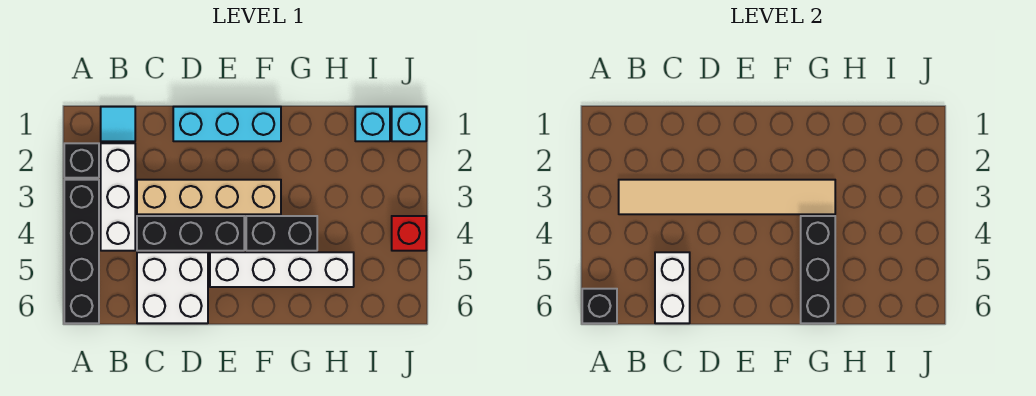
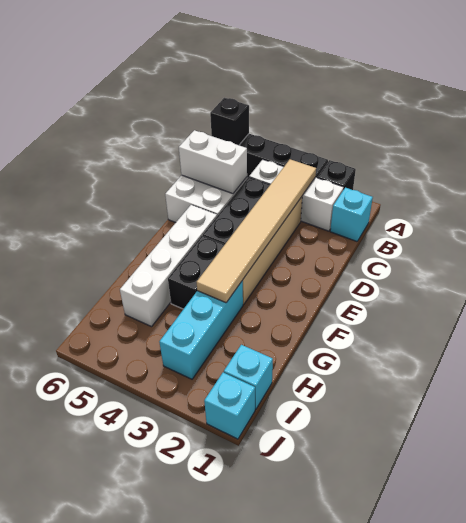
cyan tile B1 level 1 -> cyan brick B1 level 1
cyan brick D1:F1 level 1 -> cyan brick G3:I3 level 1
black brick G4:G6 level 2 -> none
red brick J4 level 1 -> none

